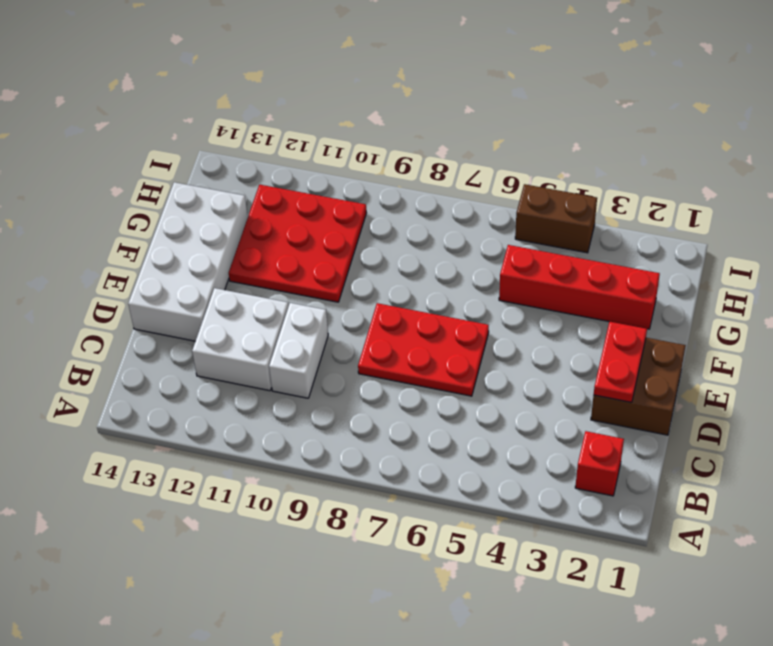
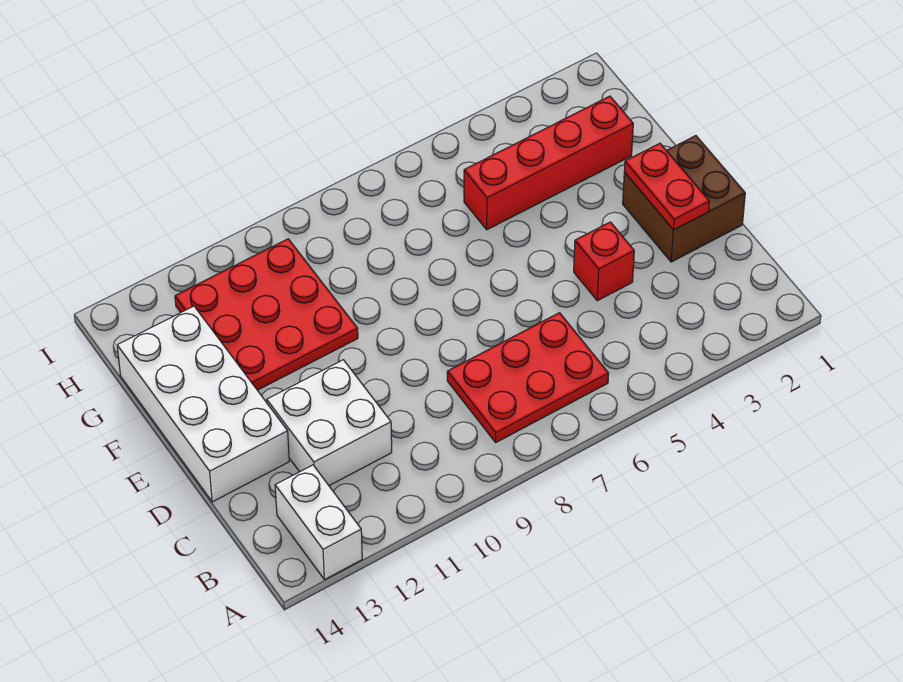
red brick B2 level 1 -> red brick D4 level 1
white brick C10:D10 level 1 -> white brick A13:B13 level 1
red plate D6:E8 level 1 -> red plate B6:C8 level 1
brown brick I4:I5 level 1 -> none

